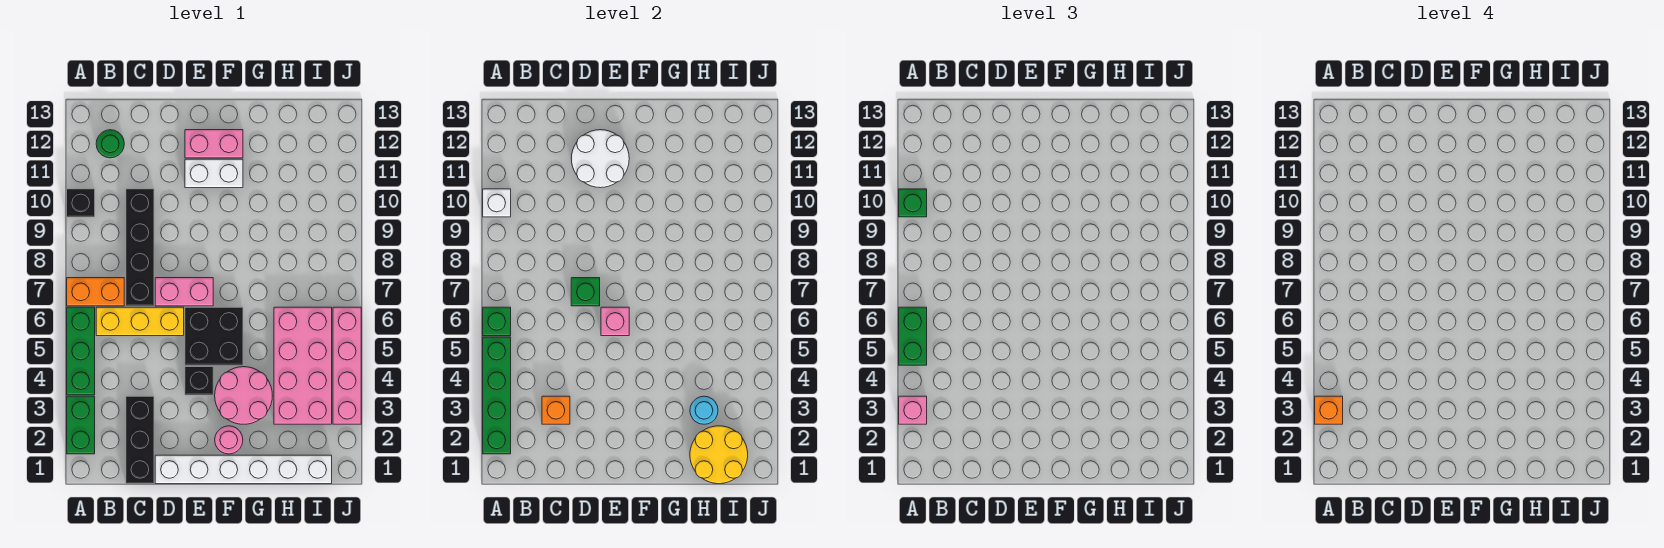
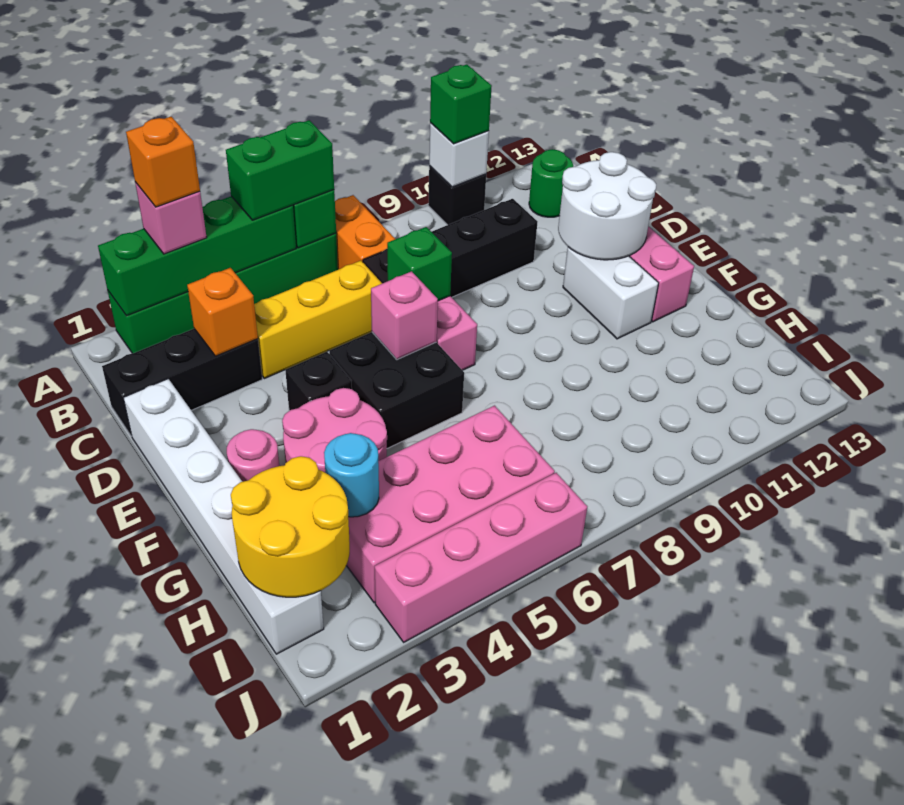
yellow brick B6:D6 level 1 -> yellow brick C4:C6 level 1

